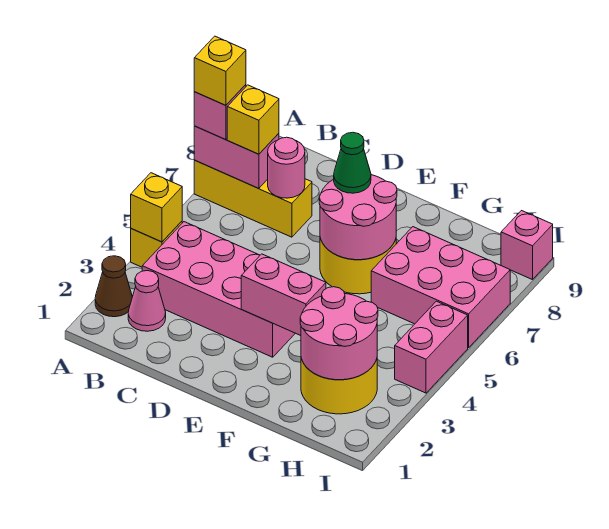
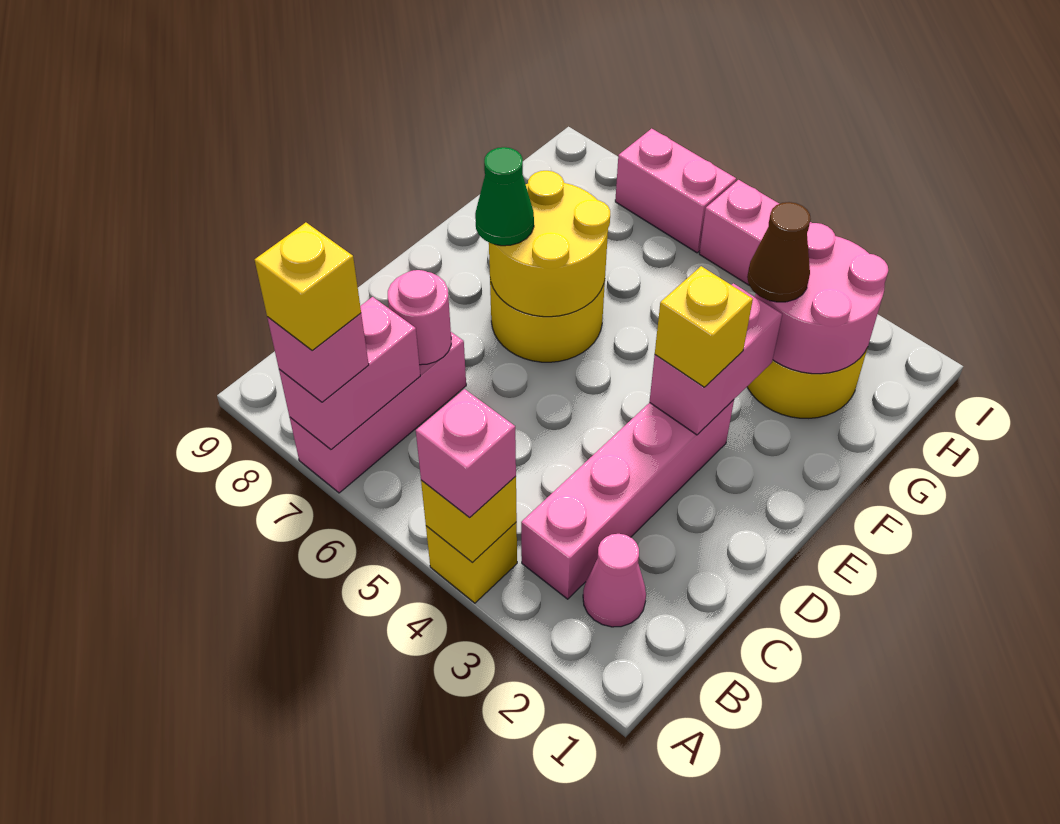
brown cone A2 level 1 -> brown cone G3 level 3
yellow brick A7:C7 level 1 -> pink brick A7:C7 level 1
pink brick B3:E4 level 1 -> pink brick B3:E3 level 1
yellow brick B7 level 3 -> yellow brick E3 level 3
pink round brick E6:F7 level 2 -> yellow round brick E6:F7 level 2
pink brick G6:I7 level 1 -> pink brick I6:I7 level 1
pink brick I9 level 1 -> pink brick A4 level 3

